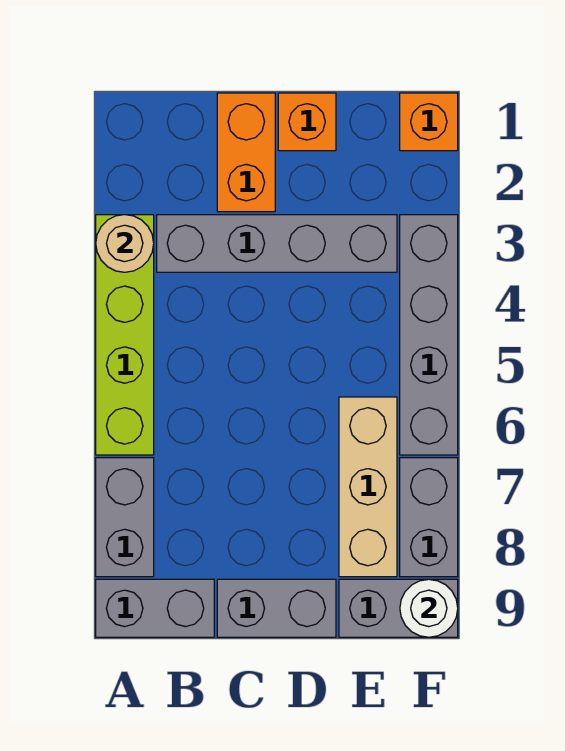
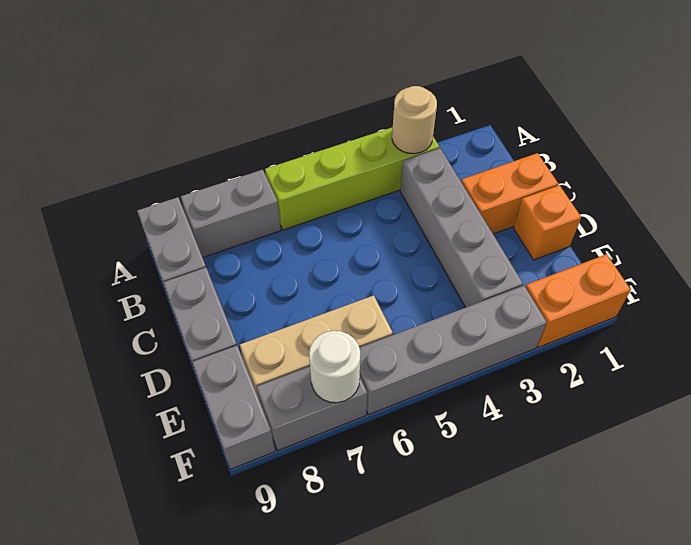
orange brick F1 level 1 -> orange brick F1:F2 level 1
white round brick F9 level 2 -> white round brick F7 level 2

